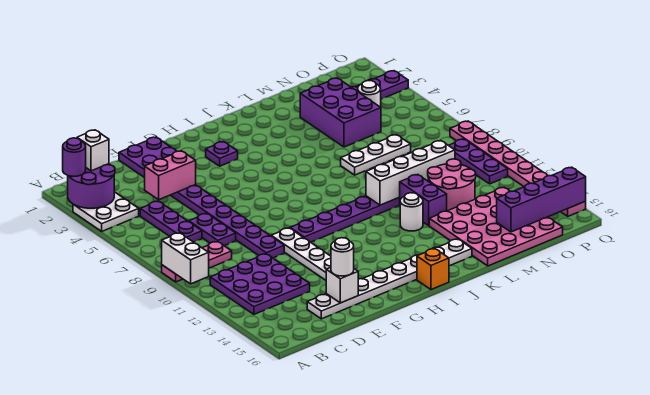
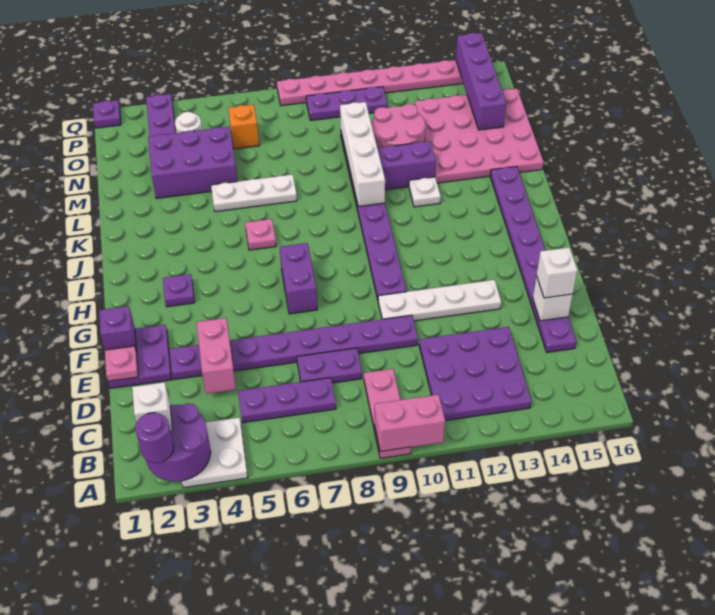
white brick A9:A10 level 2 -> pink brick A9:A10 level 2
white plate D15:K15 level 1 -> purple plate D15:K15 level 1
none -> pink plate E1 level 2
white round brick E15 level 3 -> white brick E15 level 3
none -> purple brick F1 level 2
none -> purple brick G7:H7 level 1
orange brick I16 level 1 -> orange brick O6 level 1
none -> pink plate J6 level 1
white round brick K12 level 1 -> white plate K12 level 1
white plate L7:N7 level 1 -> white plate L5:L7 level 1
none -> purple plate Q1 level 1

